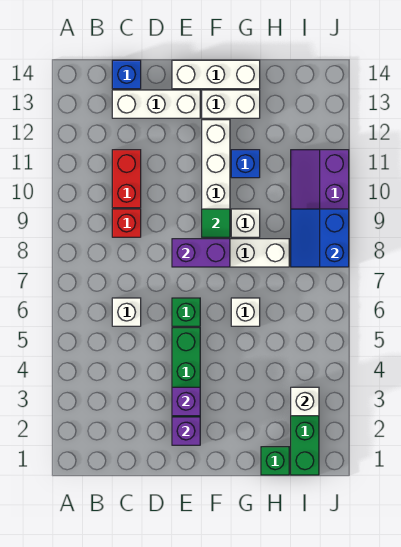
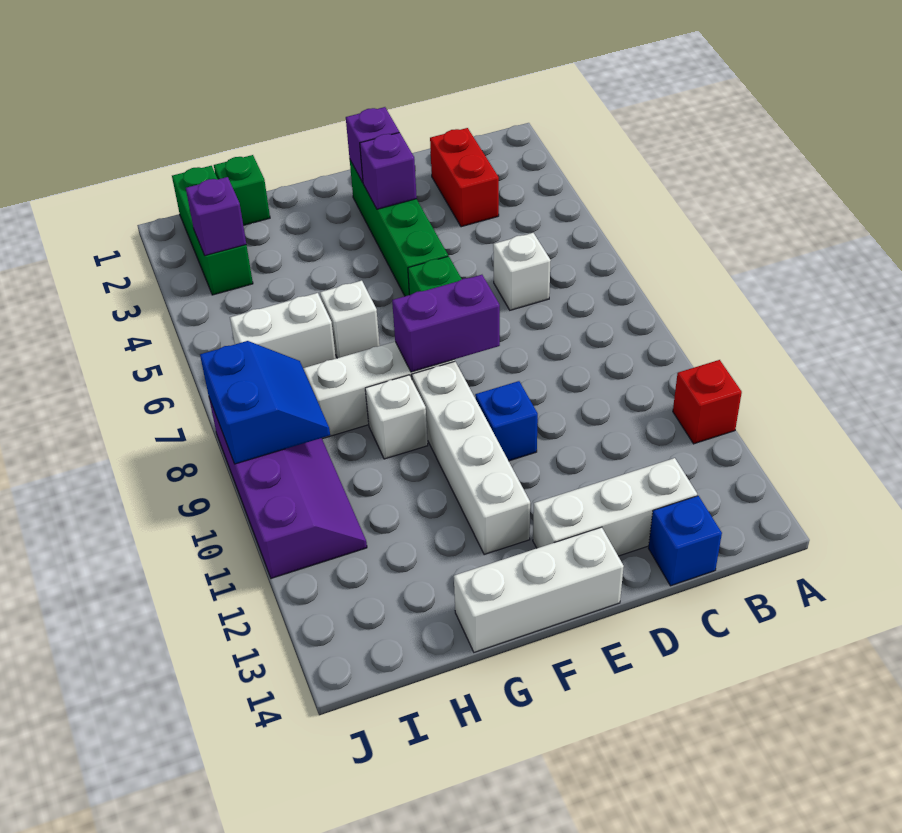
red brick C9 level 1 -> red brick A11 level 1
red brick C10:C11 level 1 -> red brick C2:C3 level 1
green tile F9 level 2 -> none
white brick F13:G13 level 1 -> white brick H6:I6 level 1
blue brick G11 level 1 -> blue brick E10 level 1
white brick I3 level 2 -> purple brick I3 level 2

